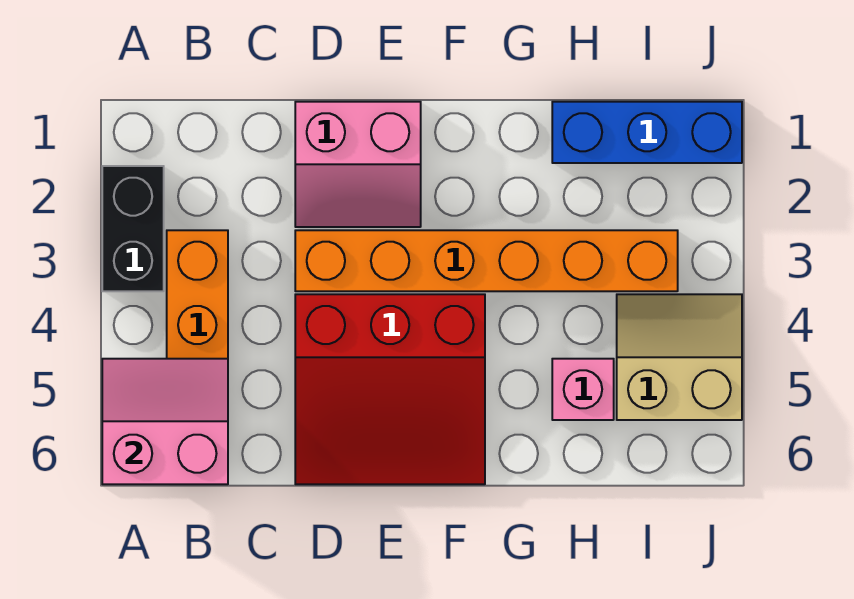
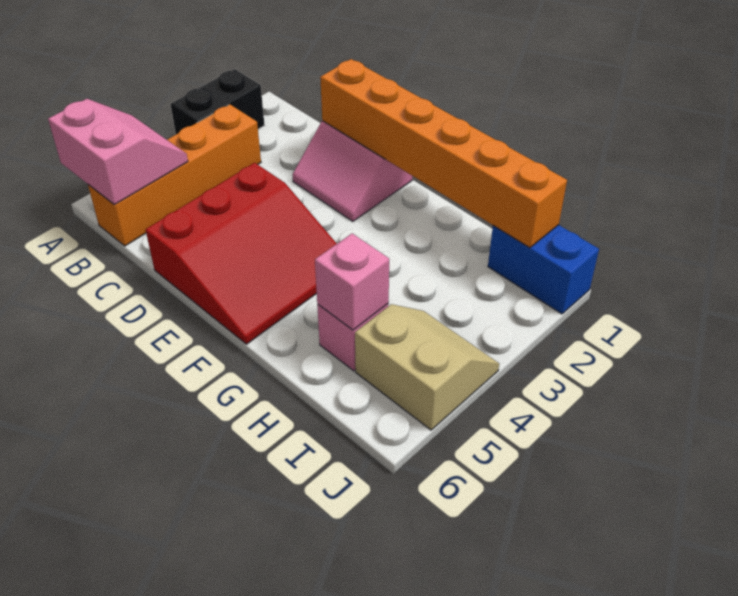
orange brick D3:I3 level 1 -> orange brick D1:I1 level 2
red slope D4:F6 level 1 top 4 -> red slope D4:F6 level 1 top D
blue brick H1:J1 level 1 -> blue brick I1:J1 level 1
none -> pink brick H5 level 2

